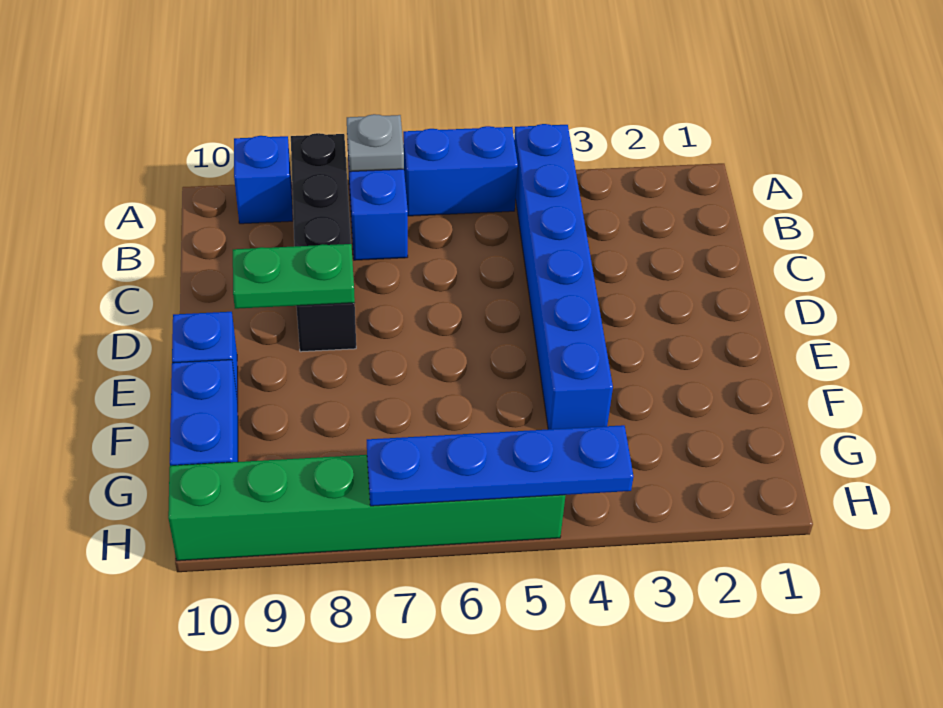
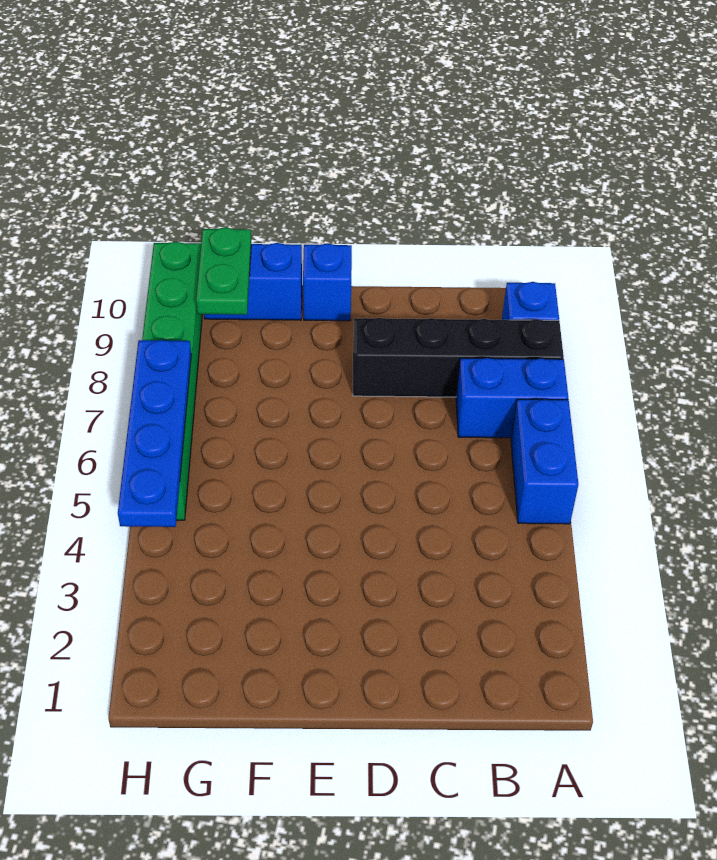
blue brick A4:F4 level 1 -> none
grey plate A7 level 2 -> none
green plate D8:D9 level 2 -> green plate G9:G10 level 2

